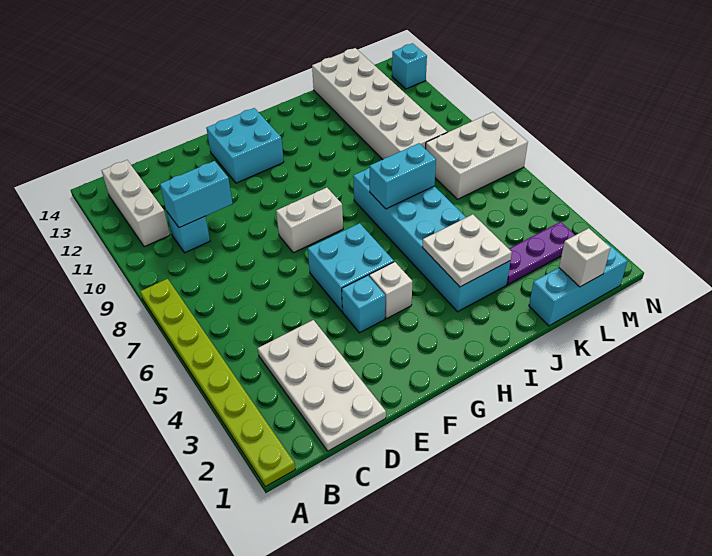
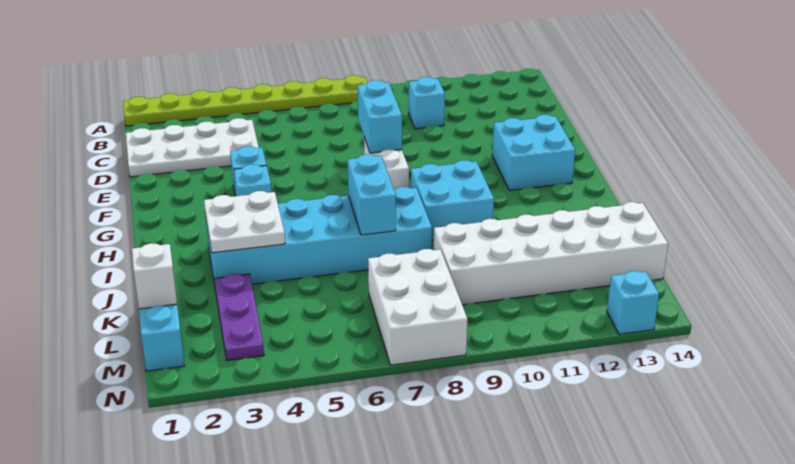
white brick B11:B13 level 1 -> none
cyan brick C10:D10 level 2 -> cyan brick E8:F8 level 2
cyan brick F5:G6 level 1 -> cyan brick H9:I10 level 1
white brick G4 level 1 -> cyan brick G4 level 1

